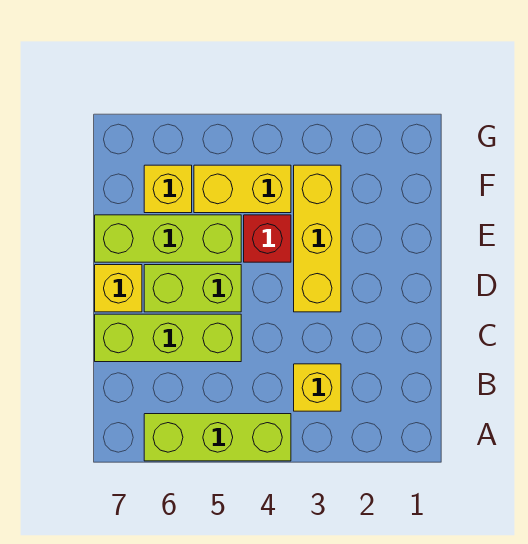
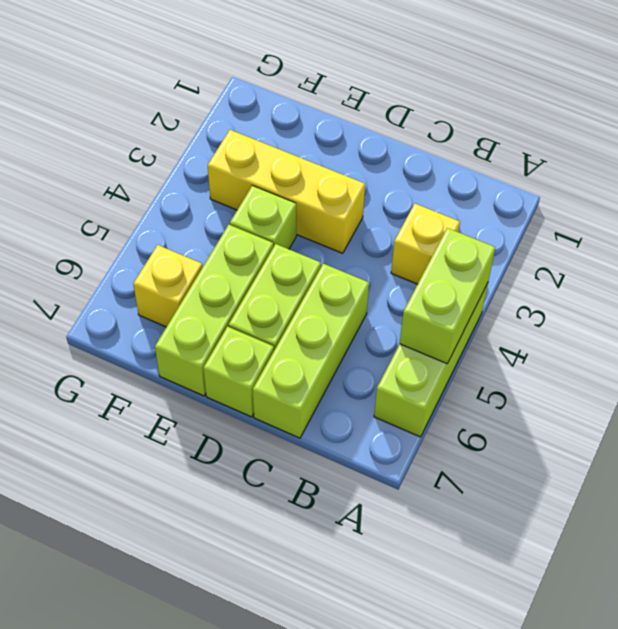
none -> lime brick A4:A5 level 2
yellow brick D7 level 1 -> lime brick D7 level 1
red brick E4 level 1 -> lime brick E4 level 1
yellow brick F4:F5 level 1 -> none

